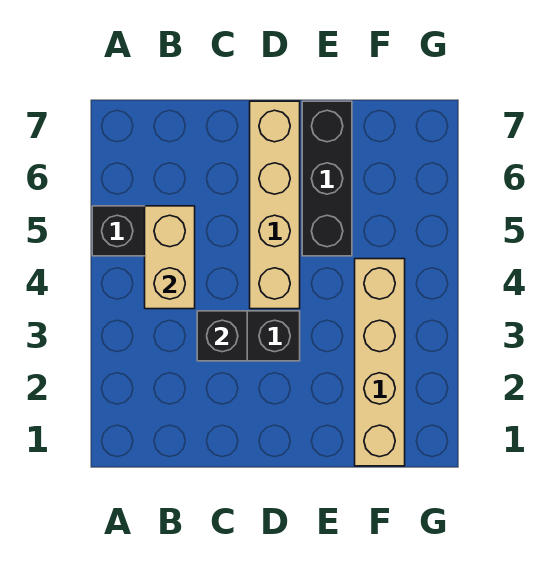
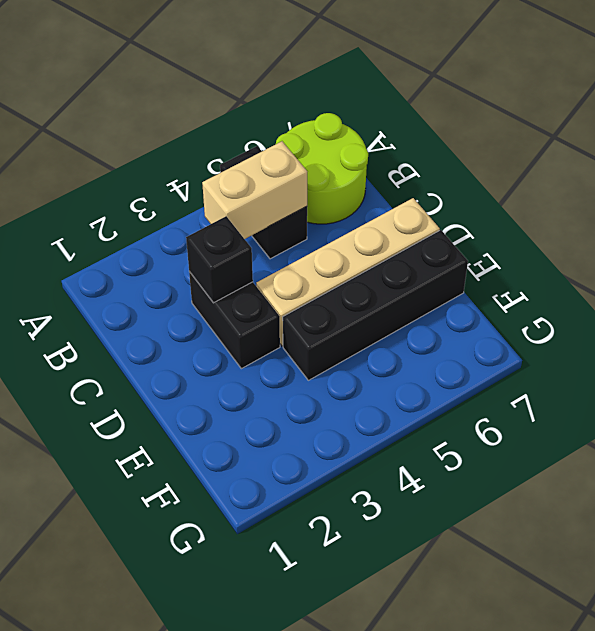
none -> lime round brick A6:B7 level 1
black brick E5:E7 level 1 -> black brick E4:E7 level 1
tan brick F1:F4 level 1 -> none

